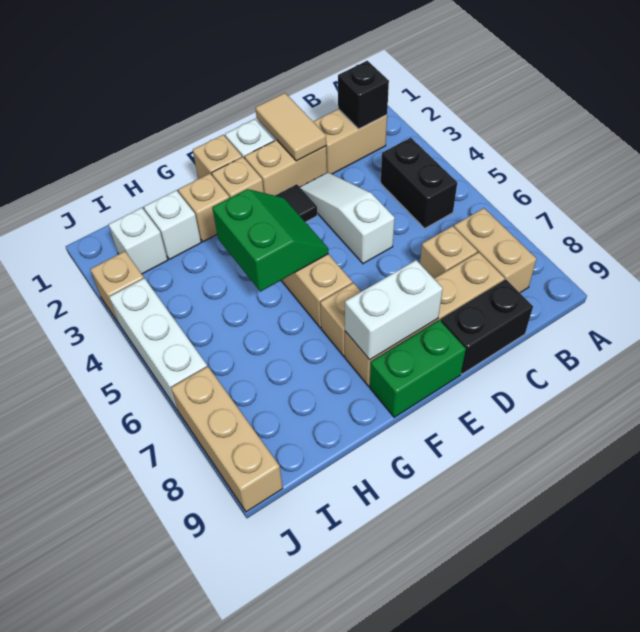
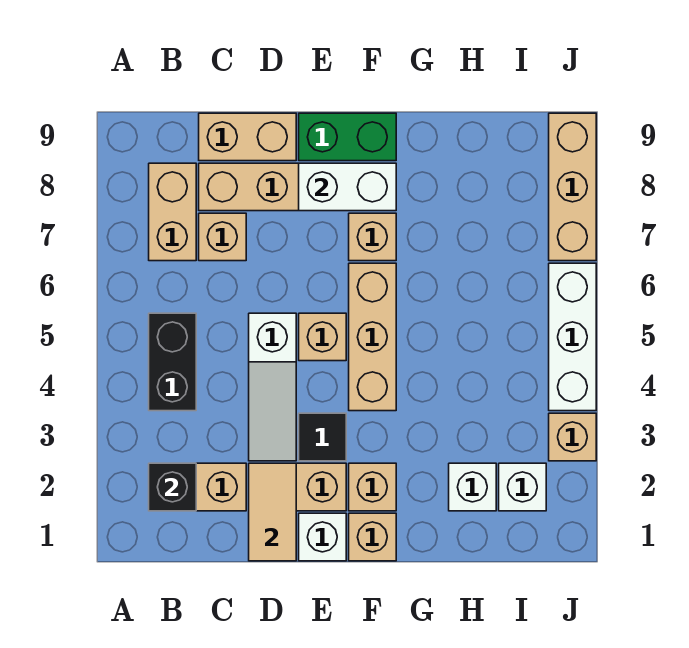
black brick C9:D9 level 1 -> tan brick C9:D9 level 1
green slope F4:G5 level 2 top G -> none
tan brick G2 level 1 -> tan brick E5 level 1

